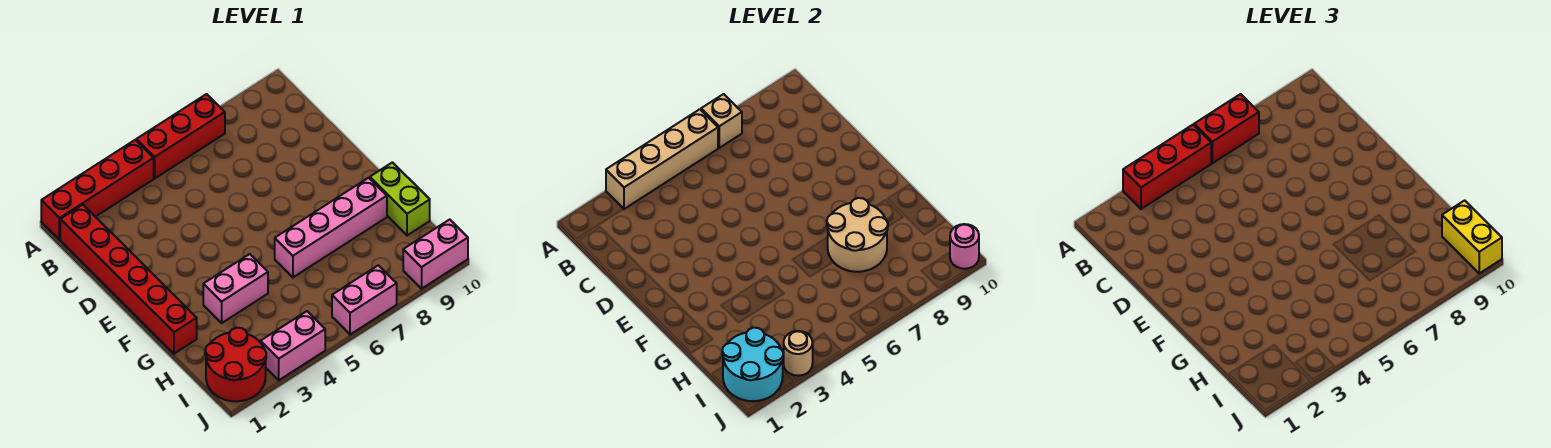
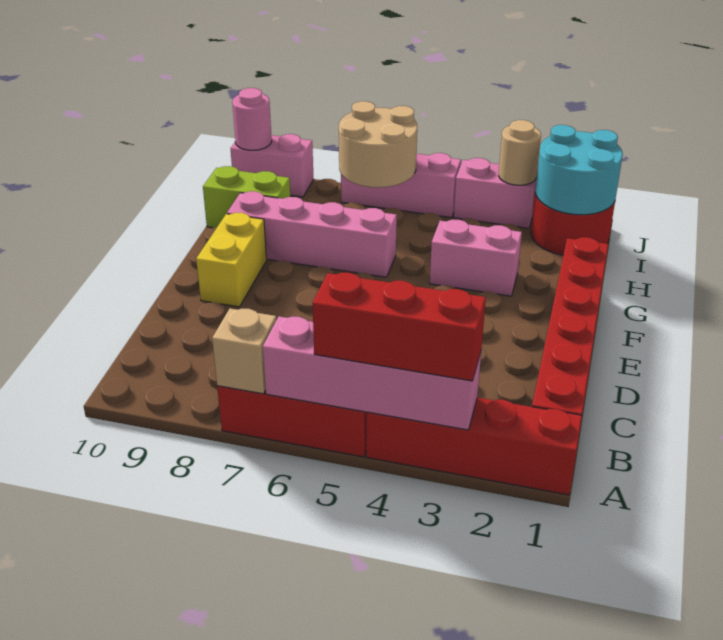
tan brick A3:A6 level 2 -> pink brick A3:A6 level 2
red brick A6:A7 level 3 -> none
tan round brick G7:H8 level 2 -> tan round brick I6:J7 level 2
lime brick G10:H10 level 1 -> lime brick H9:H10 level 1
yellow brick I10:J10 level 3 -> yellow brick E9:F9 level 1
pink brick J6:J7 level 1 -> pink brick J5:J7 level 1

